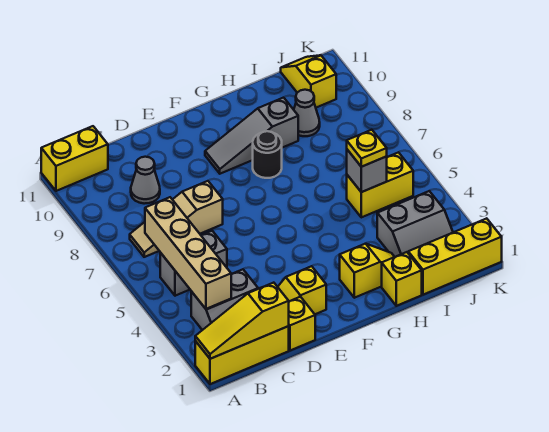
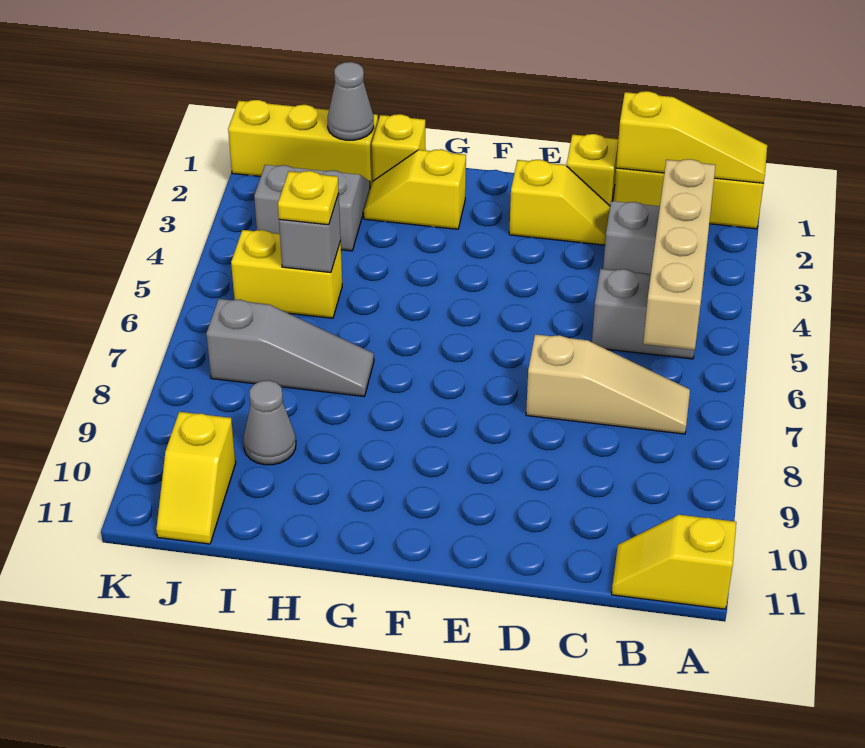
yellow brick A11:B11 level 1 -> yellow slope A11:B11 level 1 top A
grey cone C9 level 1 -> grey cone I1 level 2
grey slope F9:H9 level 1 top H -> grey slope H7:J7 level 1 top J
black round brick G8 level 1 -> none

